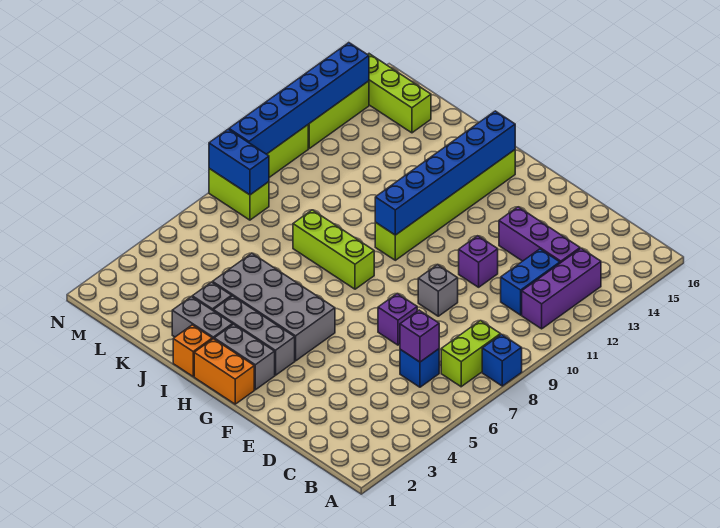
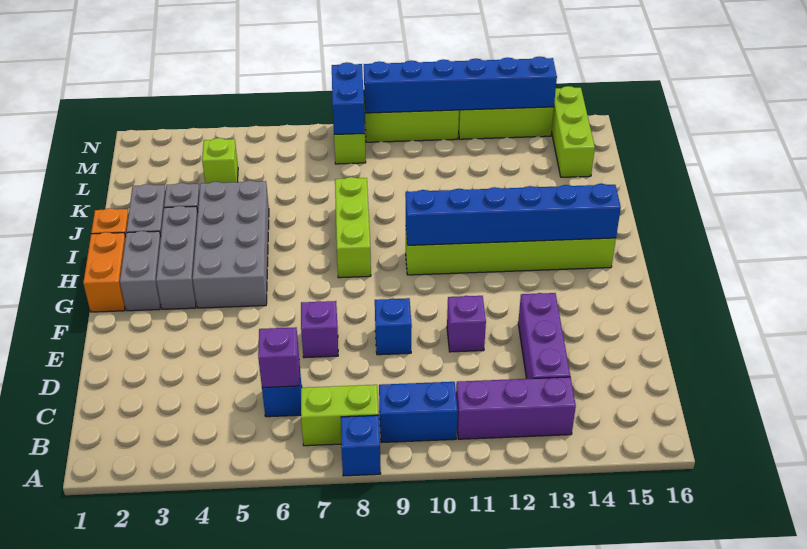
blue brick C11:C12 level 1 -> blue brick B9:B10 level 1
grey brick E9 level 1 -> blue brick E9 level 1
none -> lime brick L4 level 1

